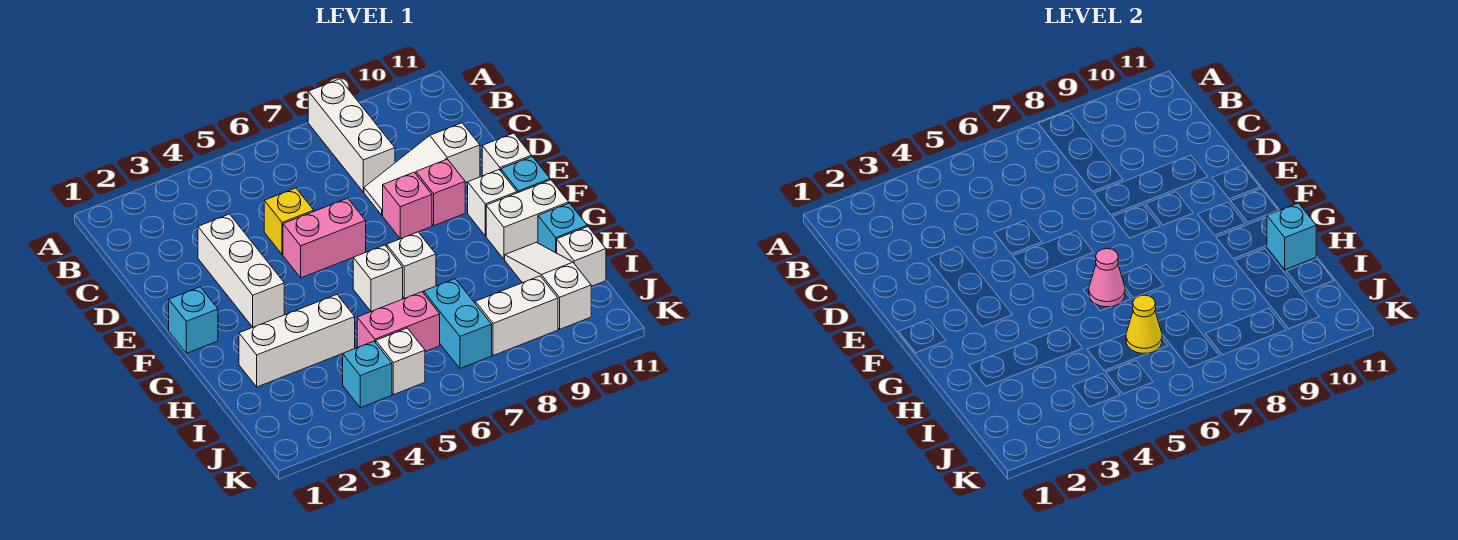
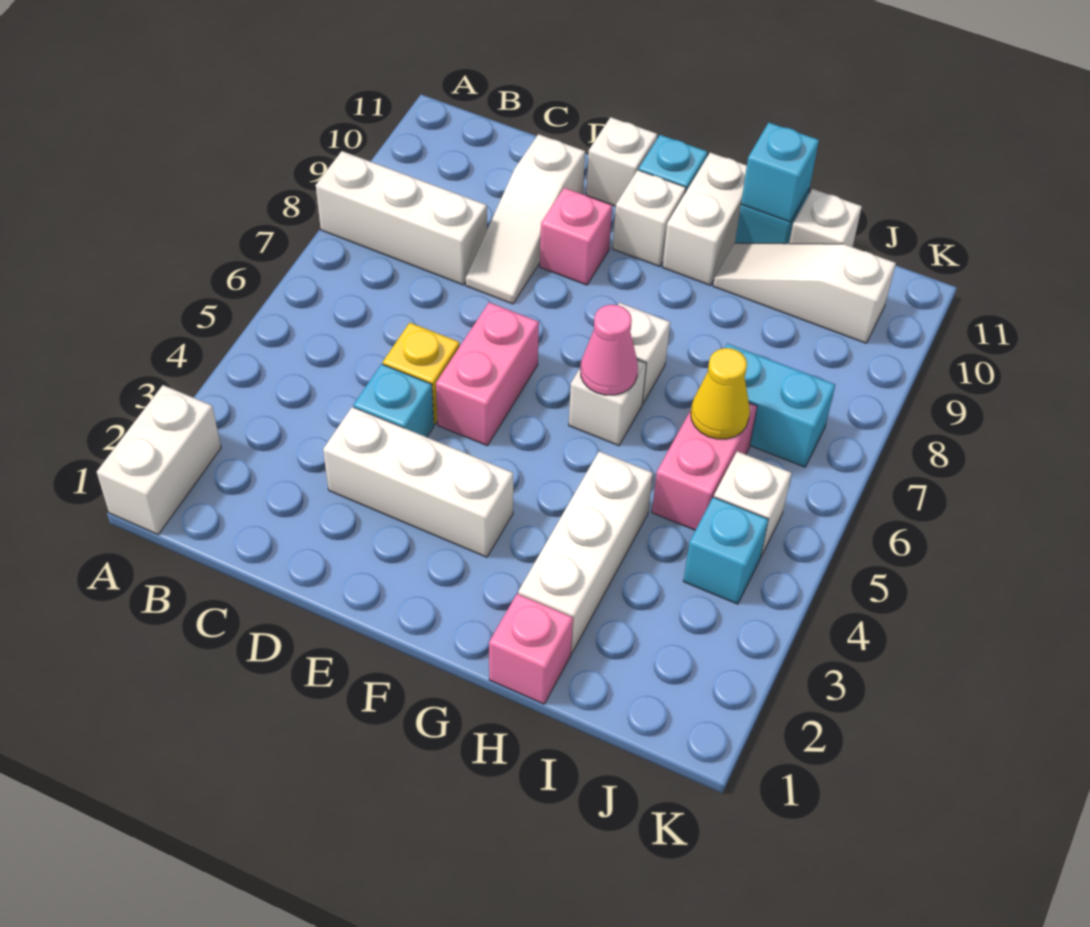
pink brick E8 level 1 -> pink brick H1 level 1
cyan brick F1 level 1 -> cyan brick D4 level 1
white brick J8:J9 level 1 -> white brick A1:A2 level 1

